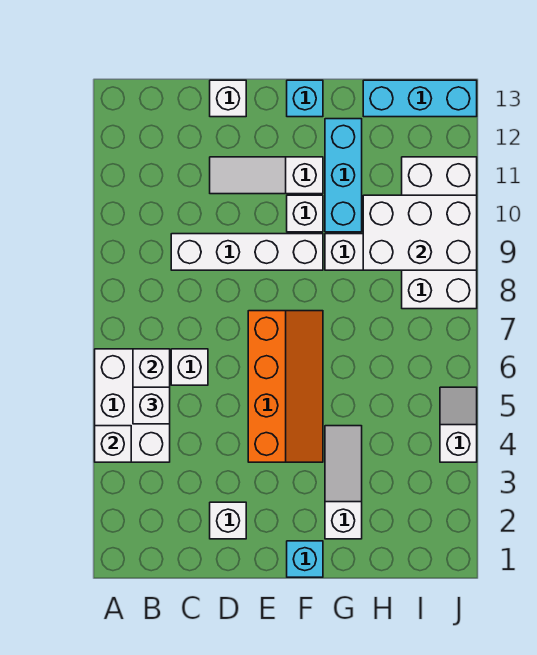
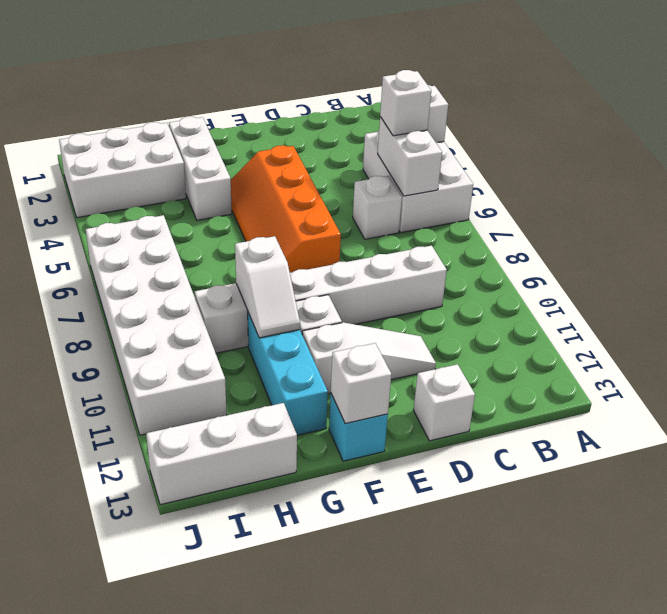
white brick D2 level 1 -> white brick F13 level 2
cyan brick F1 level 1 -> none
white slope G2:G4 level 1 top 2 -> white brick G2:G4 level 1
white brick H9:J10 level 2 -> white brick H2:J3 level 1
cyan brick H13:J13 level 1 -> white brick H13:J13 level 1
white brick I8:J11 level 1 -> white brick I6:J11 level 1
white slope J4:J5 level 1 top 4 -> white slope G9:G10 level 2 top 9

